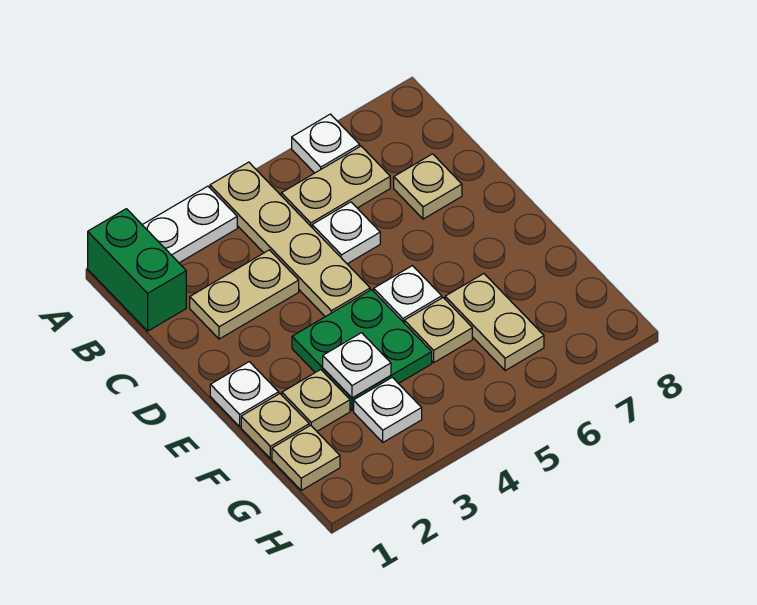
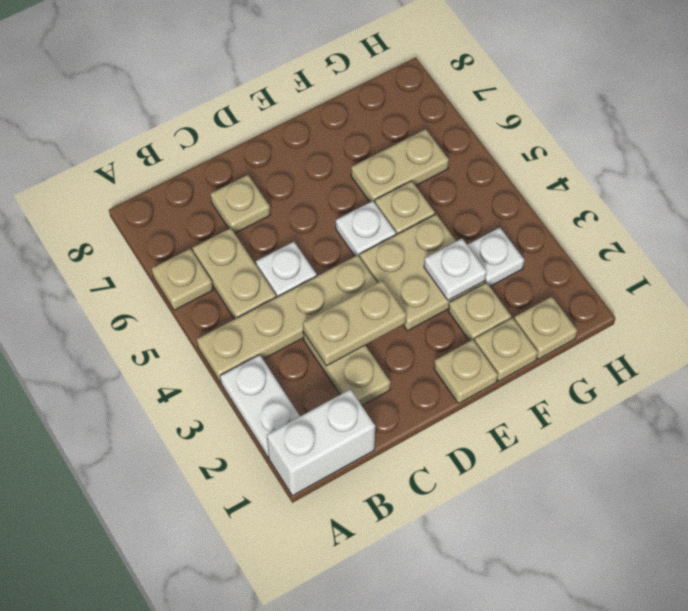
green brick A1:B1 level 1 -> white brick A1:B1 level 1
white plate A6 level 1 -> tan plate A6 level 1
none -> tan plate C3:D3 level 2
white plate E1 level 1 -> tan plate E1 level 1
green plate E3:F4 level 1 -> tan plate E3:F4 level 1

